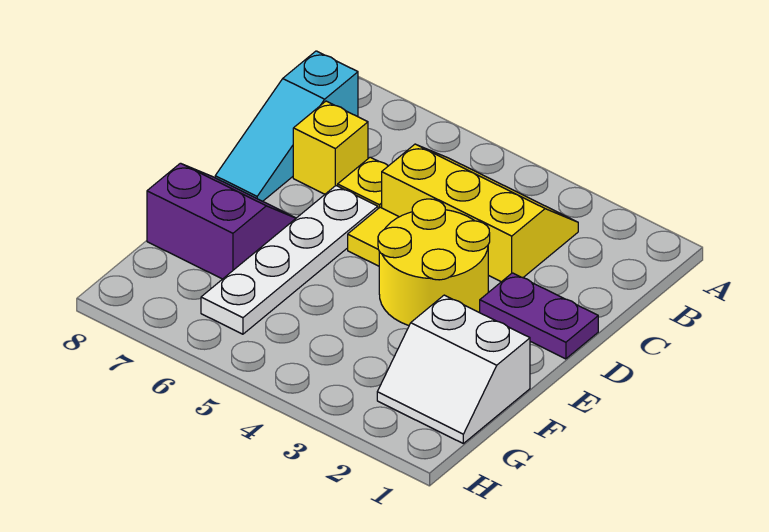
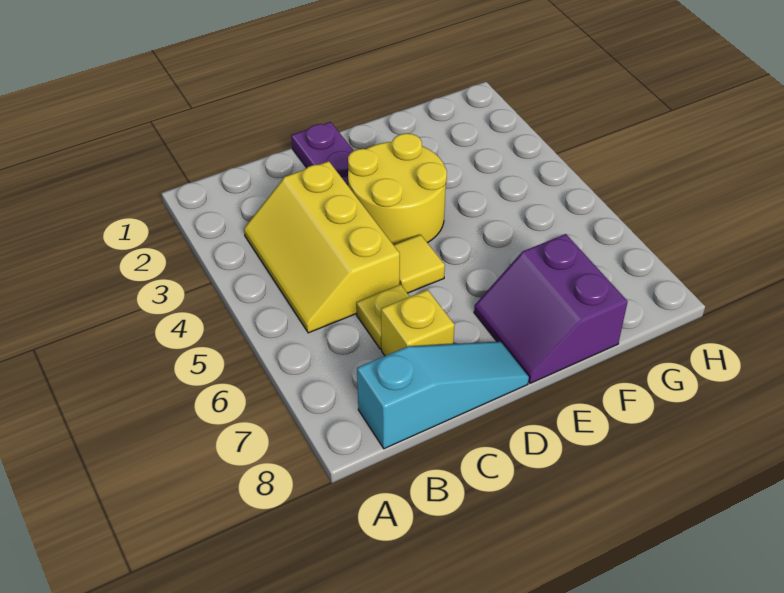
white plate D6:G6 level 1 -> none
white slope F1:G2 level 1 top F -> none

